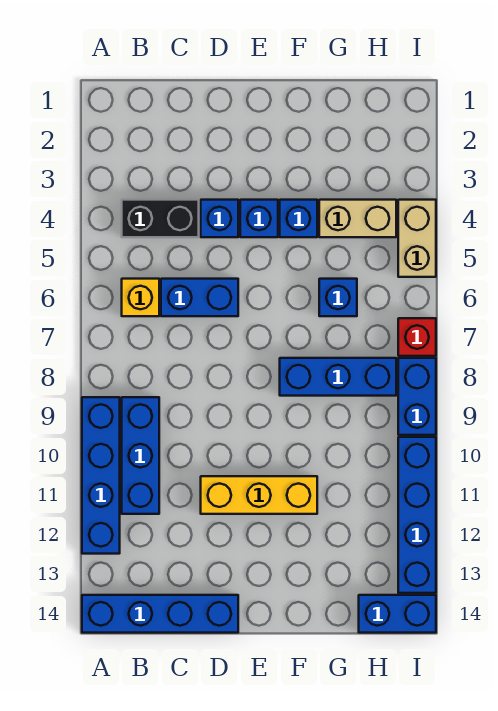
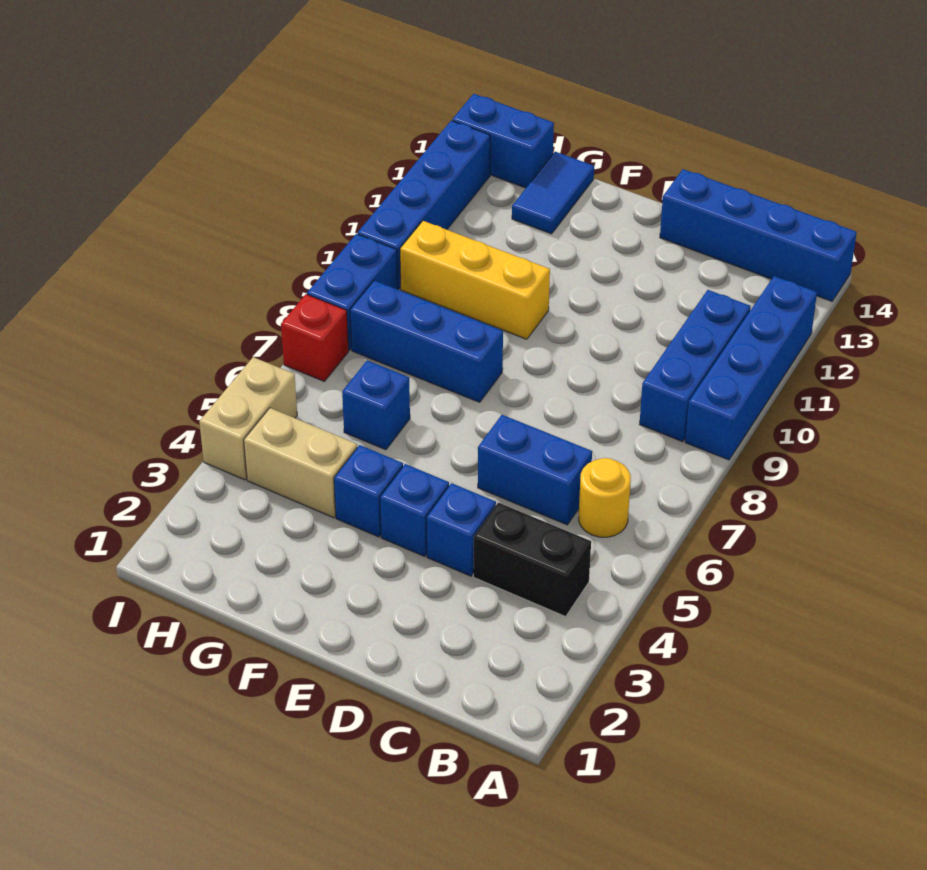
yellow brick B6 level 1 -> yellow round brick B6 level 1
yellow brick D11:F11 level 1 -> yellow brick F10:H10 level 1
none -> blue tile G13:G14 level 1

